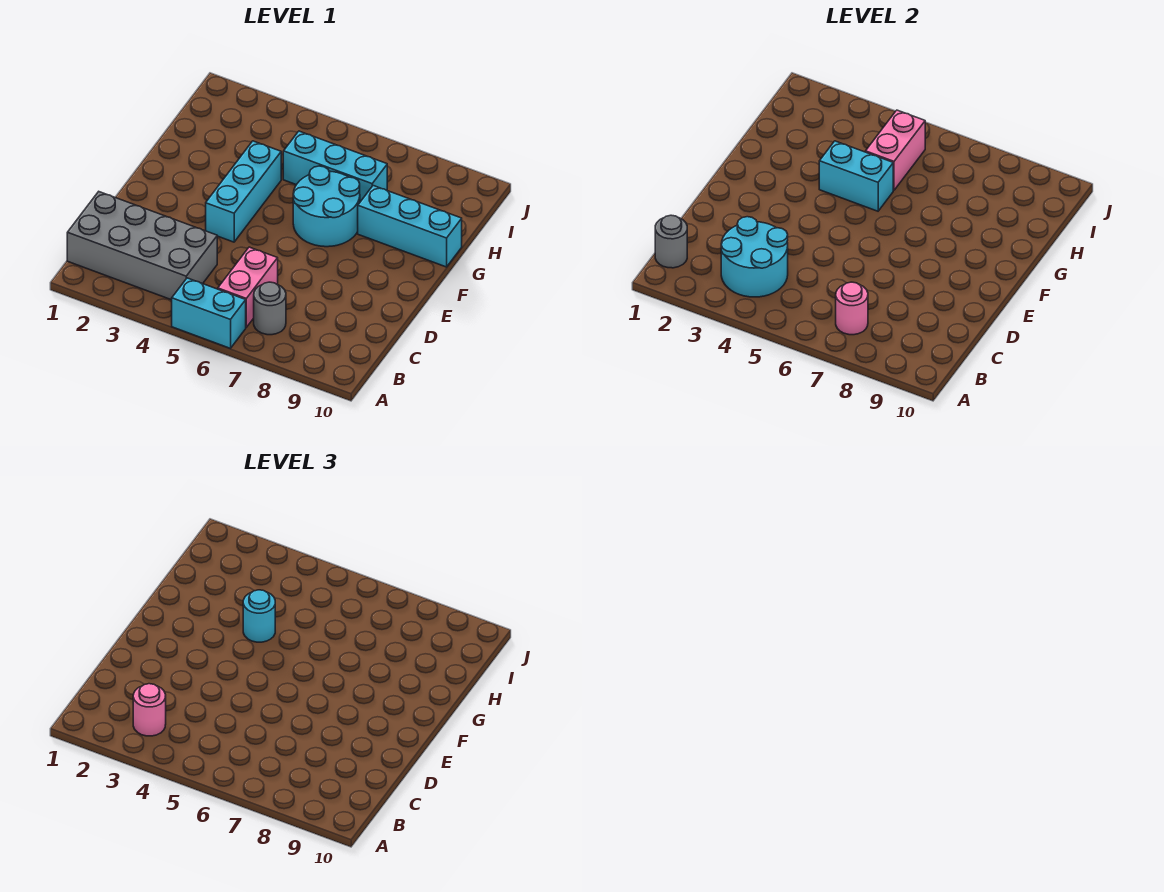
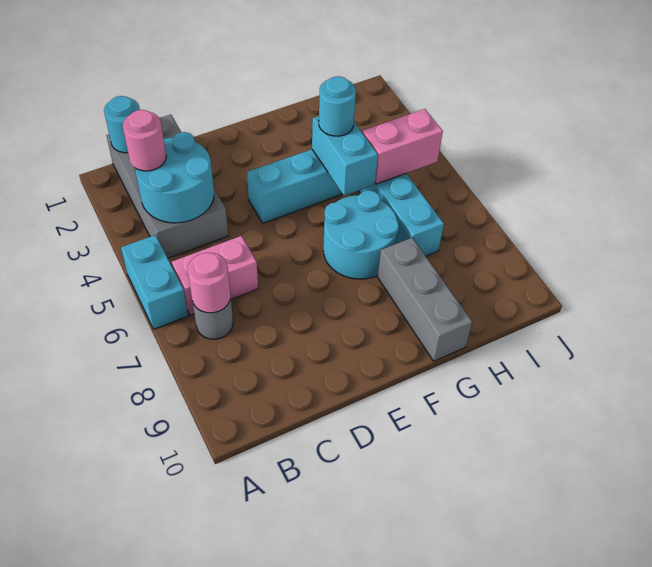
grey round brick B1 level 2 -> cyan round brick B1 level 2
cyan brick G8:G10 level 1 -> grey brick G8:G10 level 1

